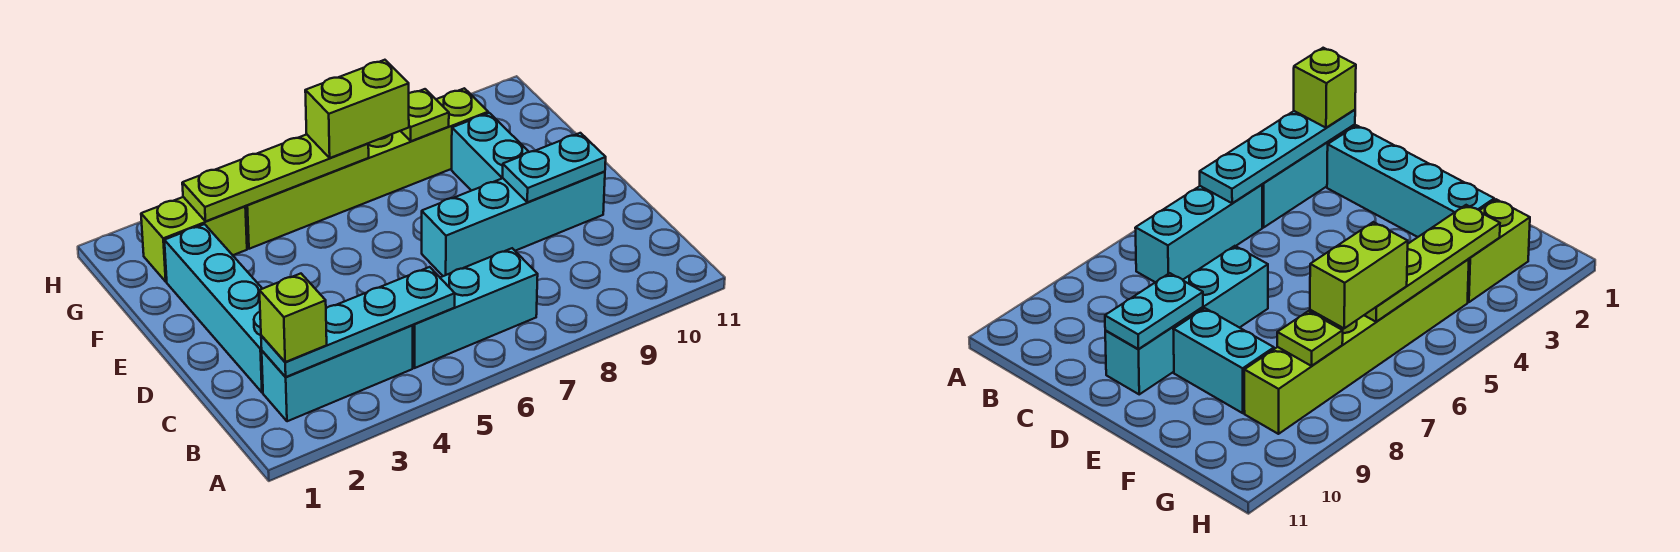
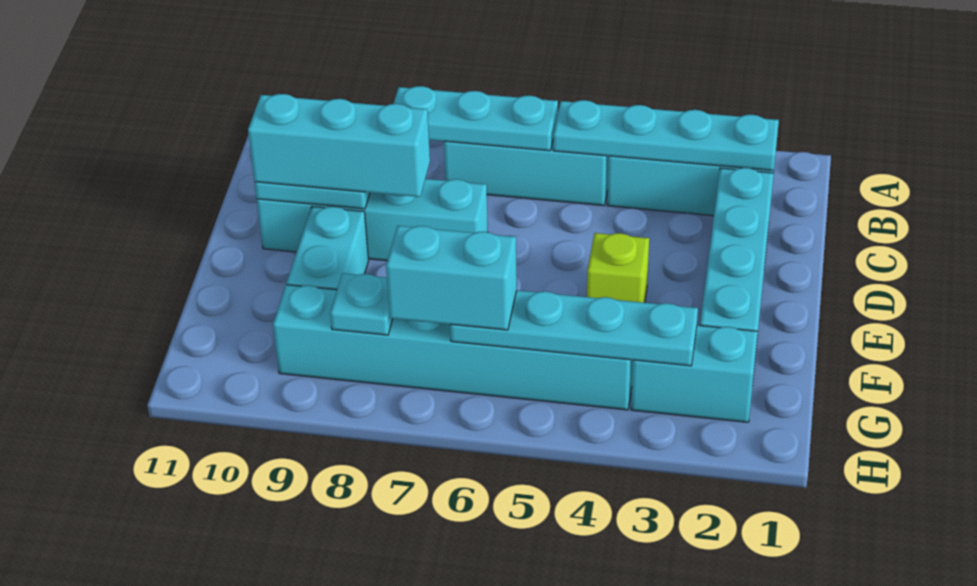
lime brick B2 level 3 -> lime brick E4 level 1
none -> cyan plate B6:B8 level 2
none -> cyan brick D8:D10 level 3
lime brick G2:G3 level 1 -> cyan brick G2:G3 level 1
lime plate G3:G6 level 2 -> cyan plate G3:G6 level 2
lime brick G4:G9 level 1 -> cyan brick G4:G9 level 1
lime brick G6:G7 level 3 -> cyan brick G6:G7 level 3
lime plate G8 level 2 -> cyan plate G8 level 2

